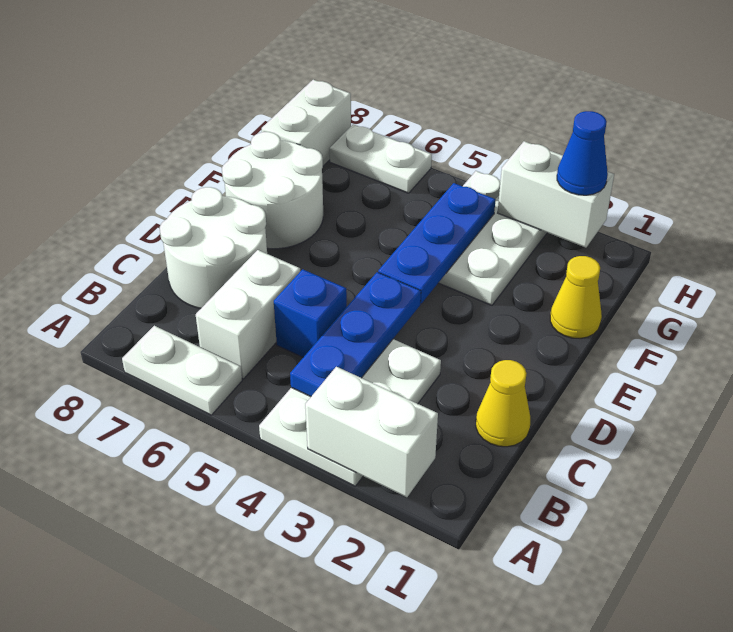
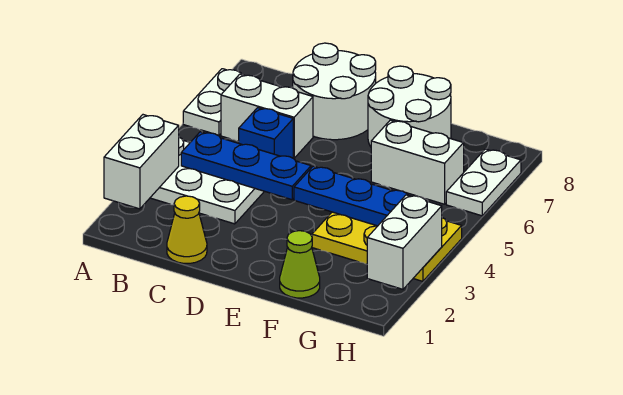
yellow cone F1 level 1 -> lime cone F1 level 1
white plate F3:H4 level 1 -> yellow plate F3:H4 level 1
white brick G8:H8 level 1 -> white brick F6:G6 level 1
blue cone H2 level 3 -> none

